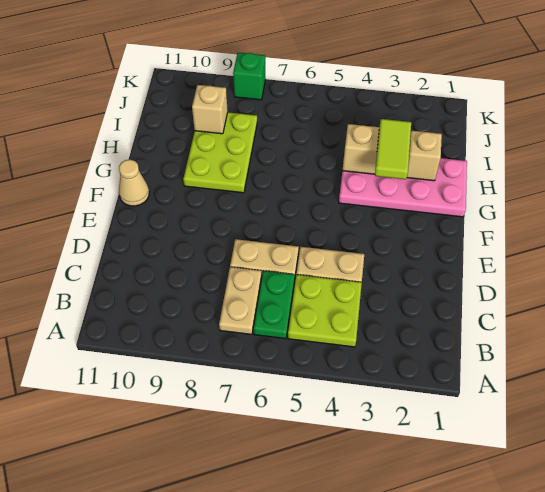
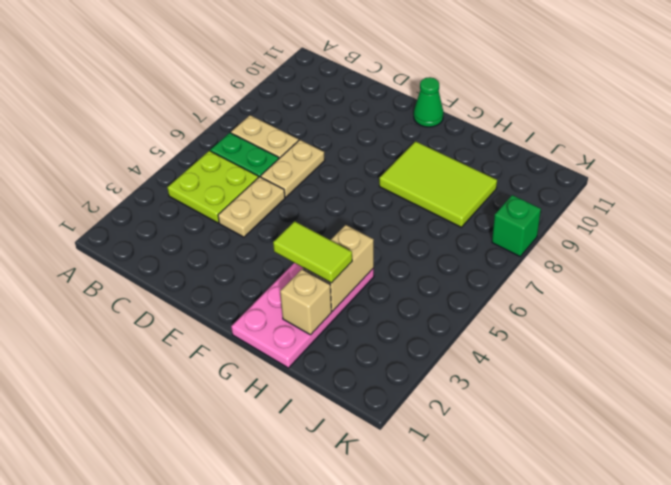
tan cone F11 level 1 -> green cone F11 level 1
lime plate G8:I9 level 1 -> lime tile G8:I9 level 1
tan brick I9 level 2 -> none

